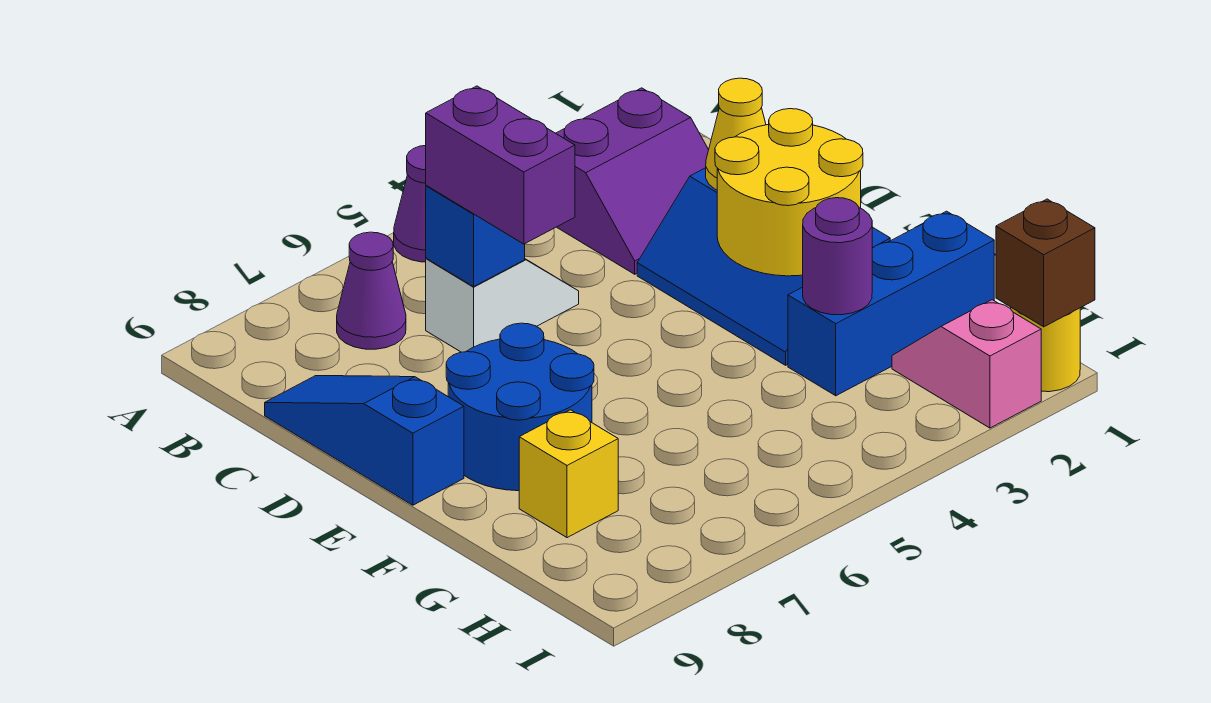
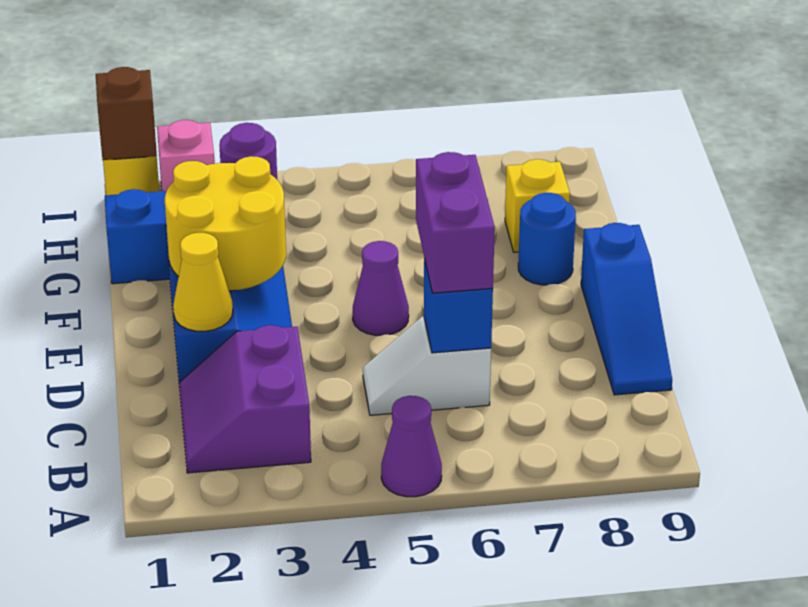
purple slope B2:C3 level 1 top B -> purple slope B2:C3 level 1 top 3
purple cone B7 level 1 -> purple cone E5 level 1
blue round brick E7:F8 level 1 -> blue round brick F8 level 1

